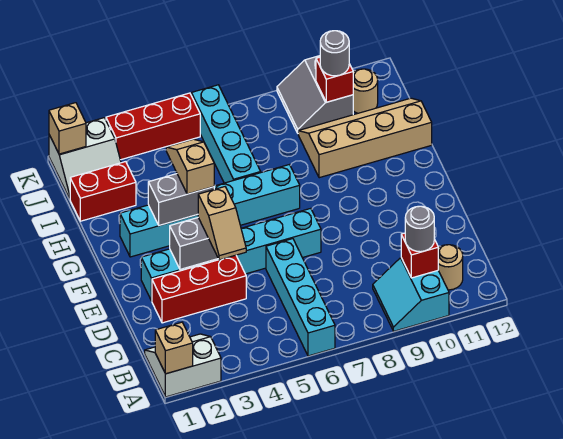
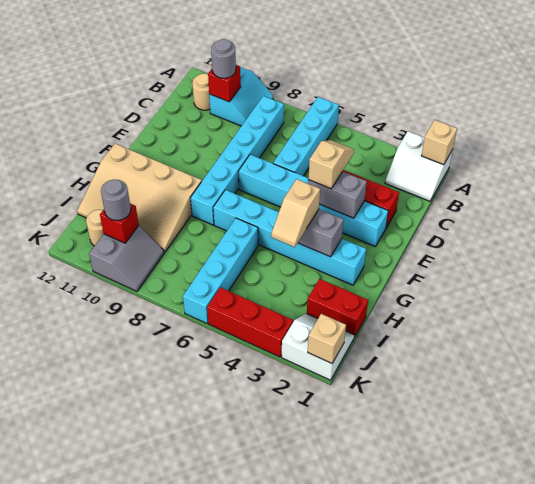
none -> cyan brick B8:G8 level 1
tan slope H9:I12 level 1 top H -> tan slope G9:I12 level 1 top G

